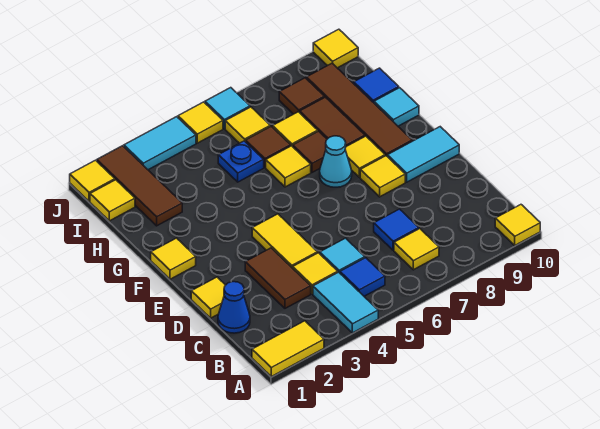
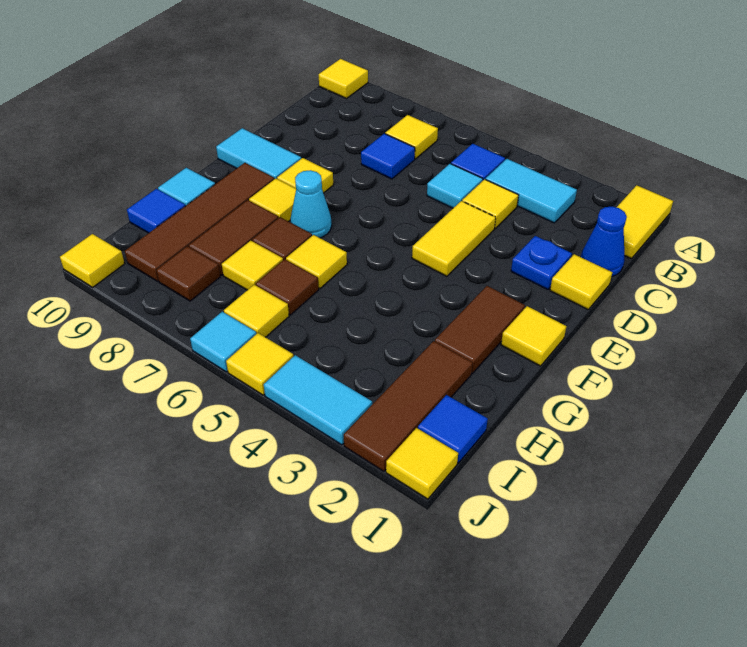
yellow tile A1:A2 level 1 -> yellow tile A1:B1 level 1
cyan tile A4:B4 level 1 -> cyan tile B3:B4 level 1
brown tile C3:D3 level 1 -> brown tile F2:G2 level 1
blue plate H5 level 1 -> blue plate D2 level 1
yellow tile I1 level 1 -> blue tile I1 level 1

